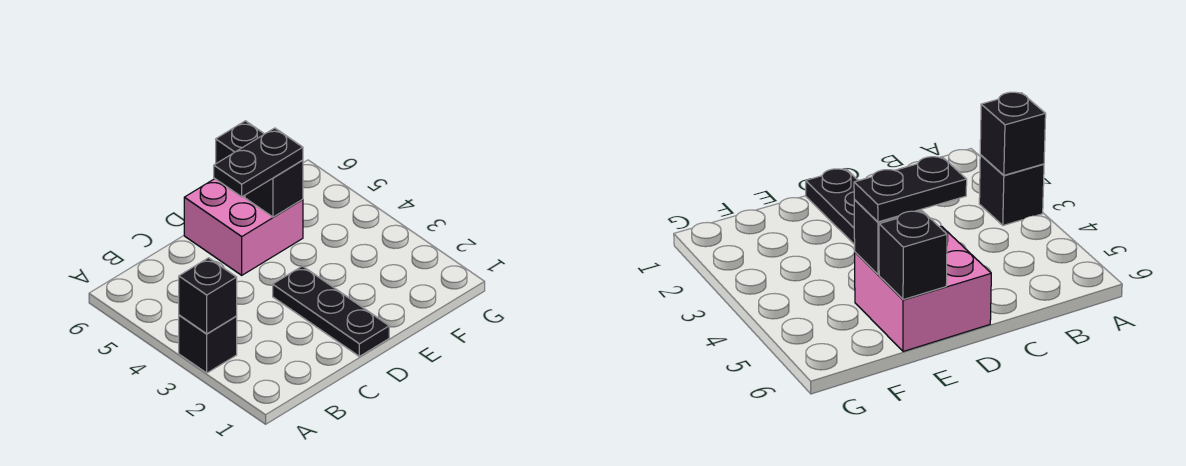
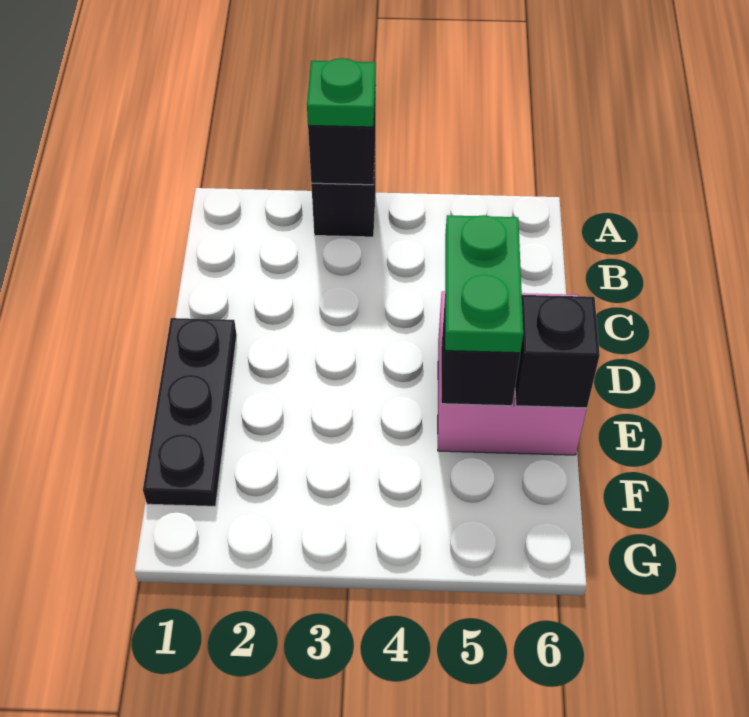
none -> green plate A3 level 3
black plate D1:D3 level 1 -> black plate D1:F1 level 1
black plate D5:E5 level 3 -> green plate D5:E5 level 3

